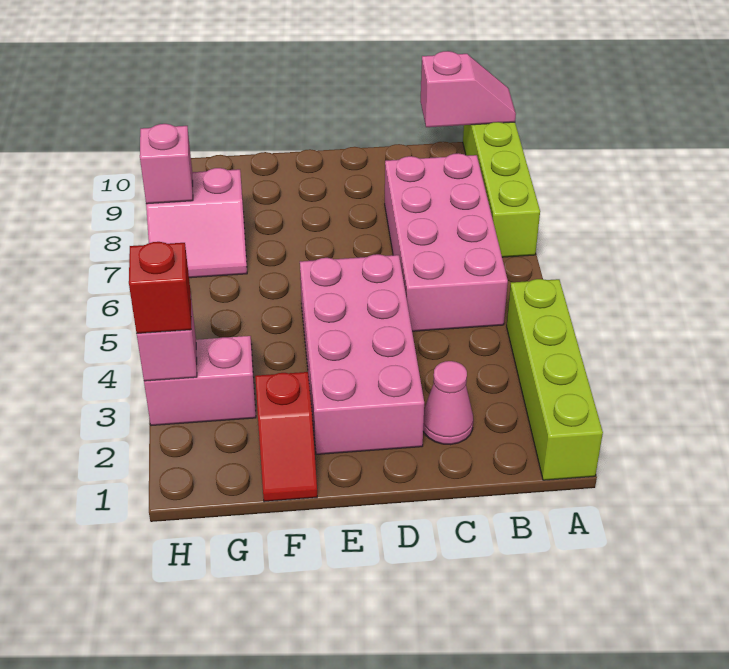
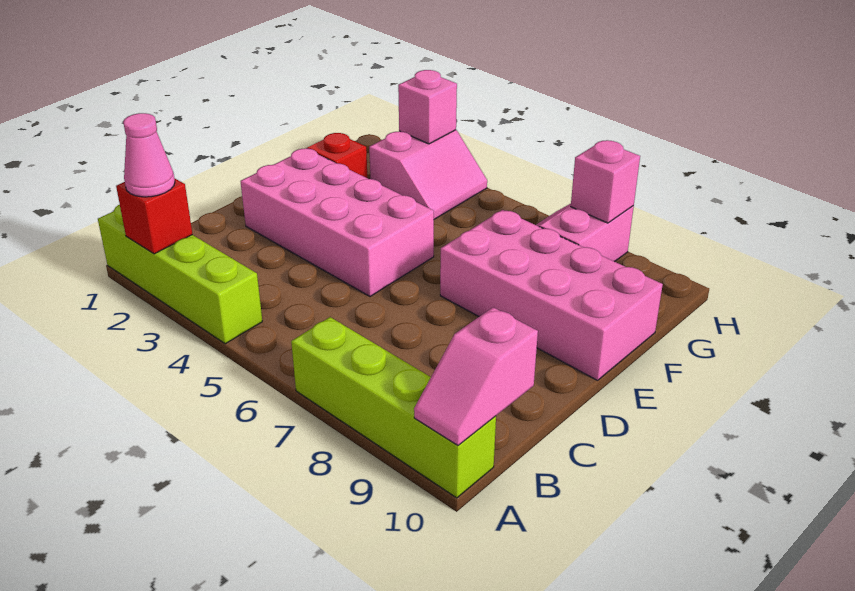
pink brick B5:C8 level 1 -> pink brick E7:F10 level 1
pink cone C2 level 1 -> pink cone A2 level 3
red brick H3 level 3 -> red brick A2 level 2

